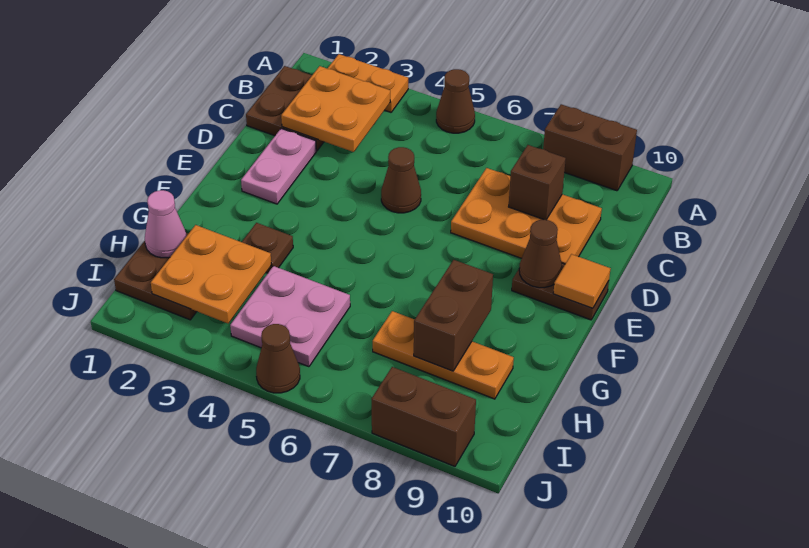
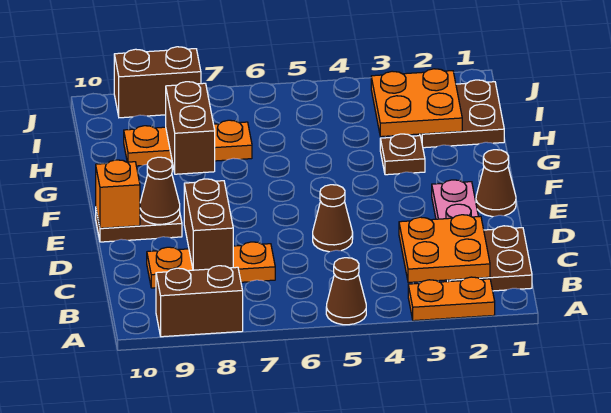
orange plate C7:D9 level 1 -> orange plate C7:C9 level 1
brown brick C8 level 2 -> brown brick C8:D8 level 2
orange tile E10 level 2 -> orange brick E10 level 2
pink cone H1 level 2 -> none
pink plate H4:I5 level 1 -> none
brown cone J5 level 1 -> brown cone E1 level 1

